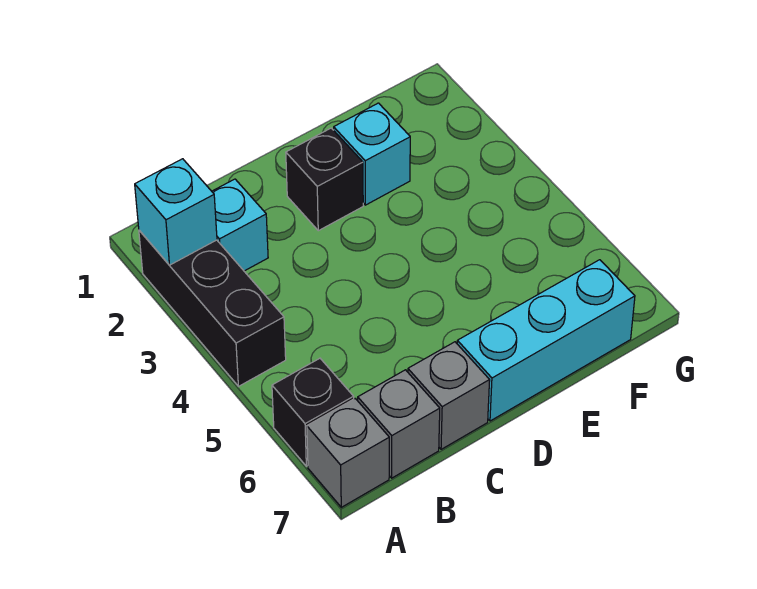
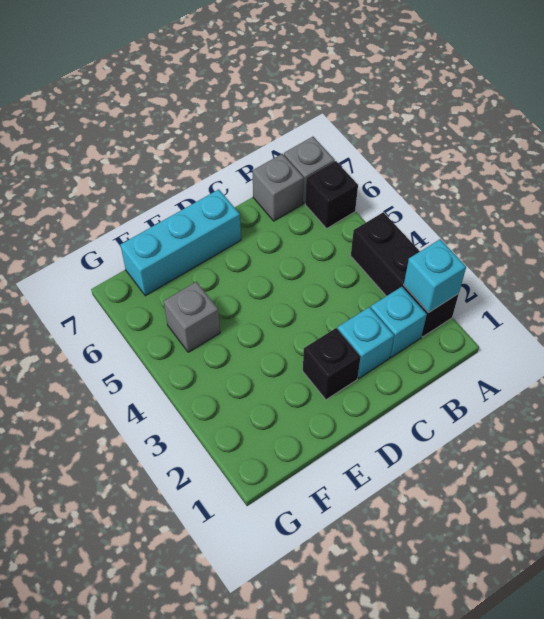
grey brick C7 level 1 -> grey brick F5 level 1
cyan brick E2 level 1 -> cyan brick C2 level 1

